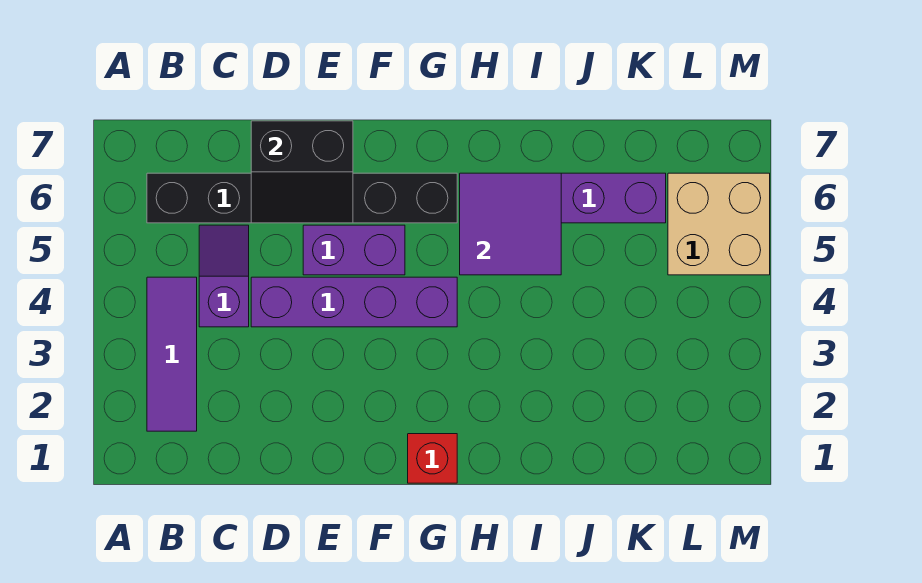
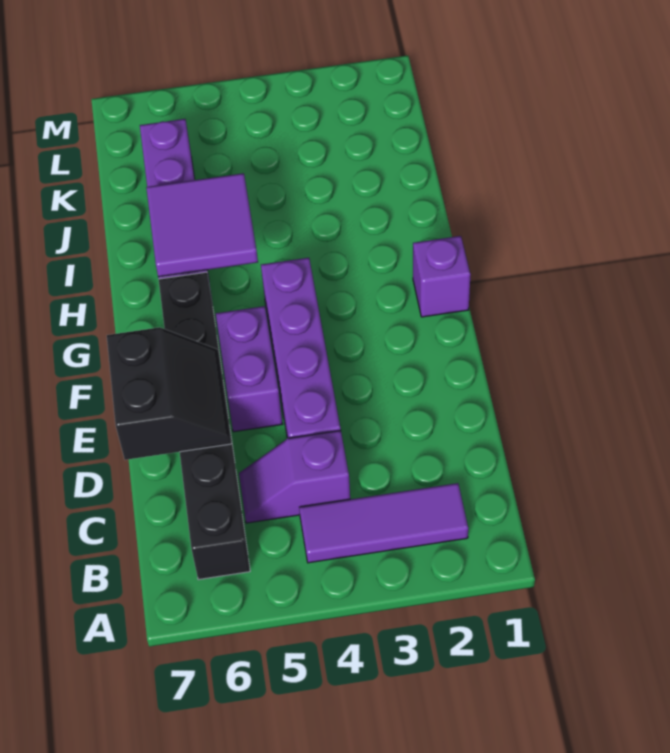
red brick G1 level 1 -> purple brick G1 level 1
tan brick L5:M6 level 1 -> none

